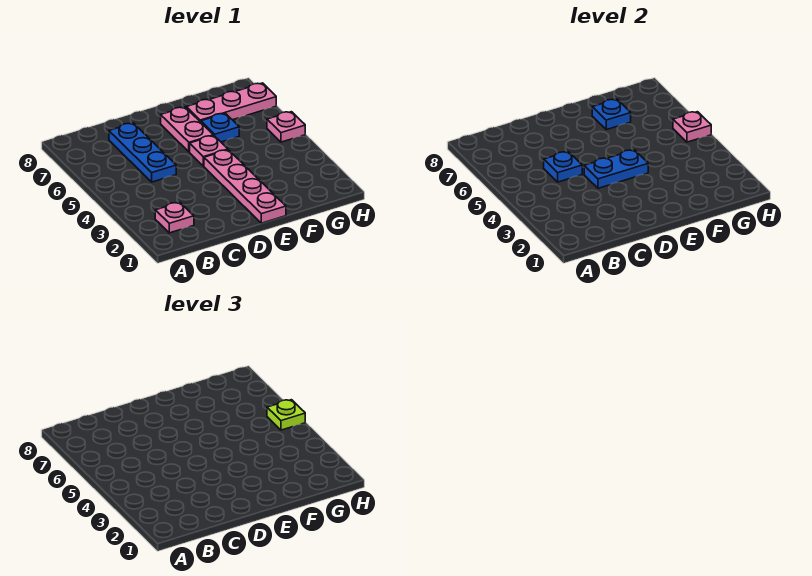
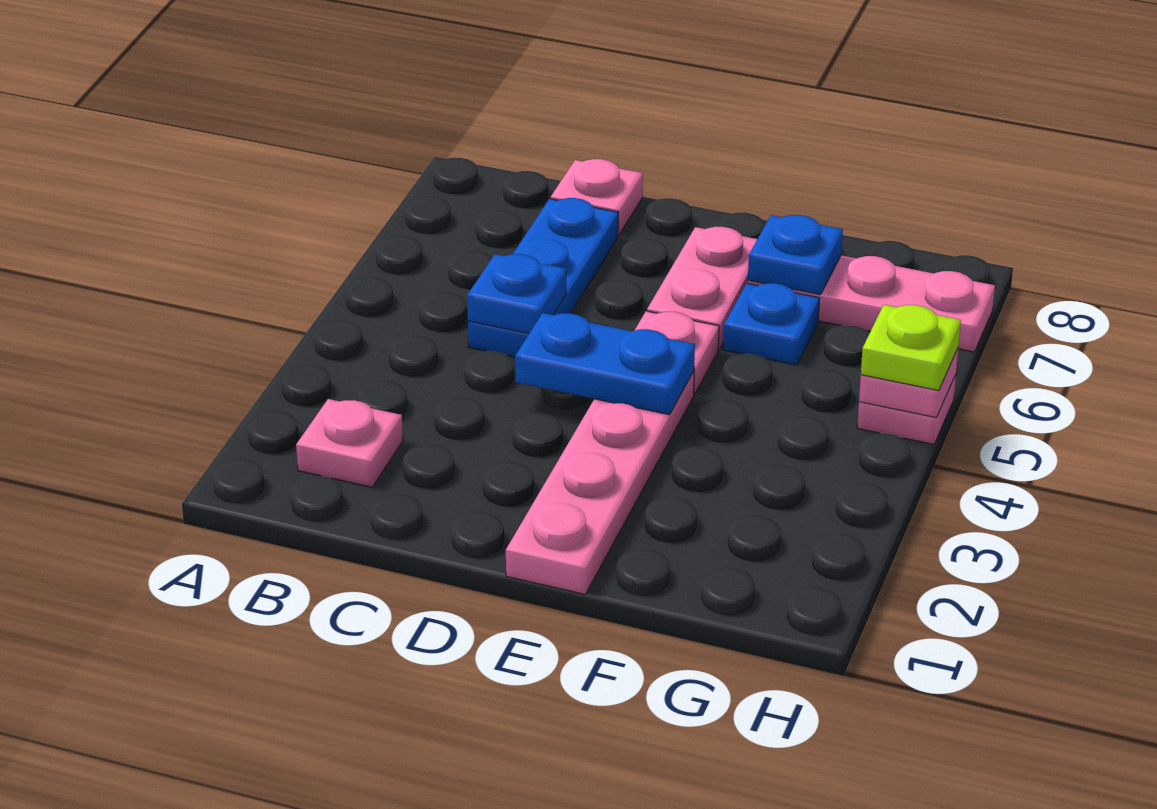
none -> pink plate C8 level 1

